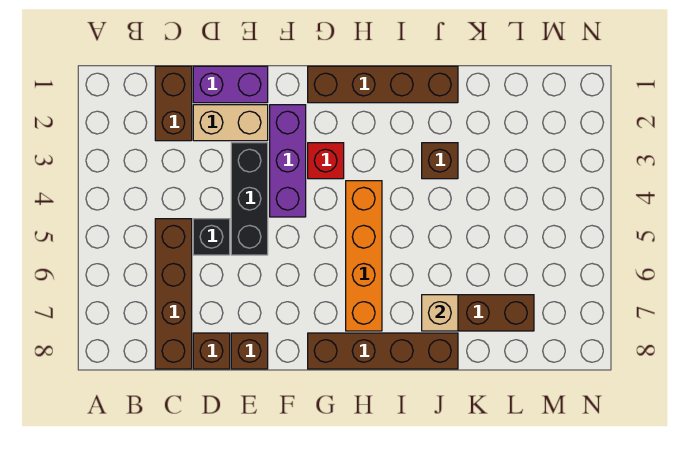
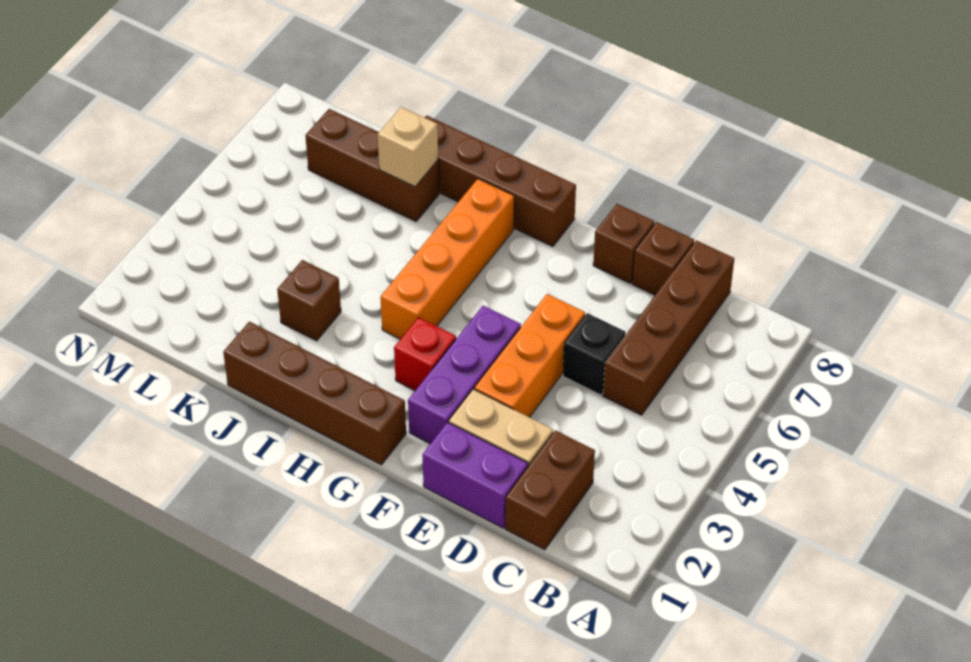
black brick E3:E5 level 1 -> orange brick E3:E5 level 1

